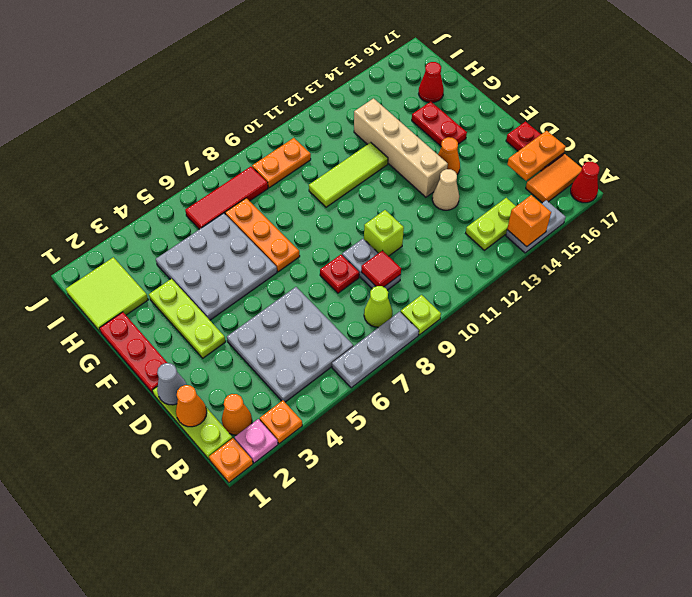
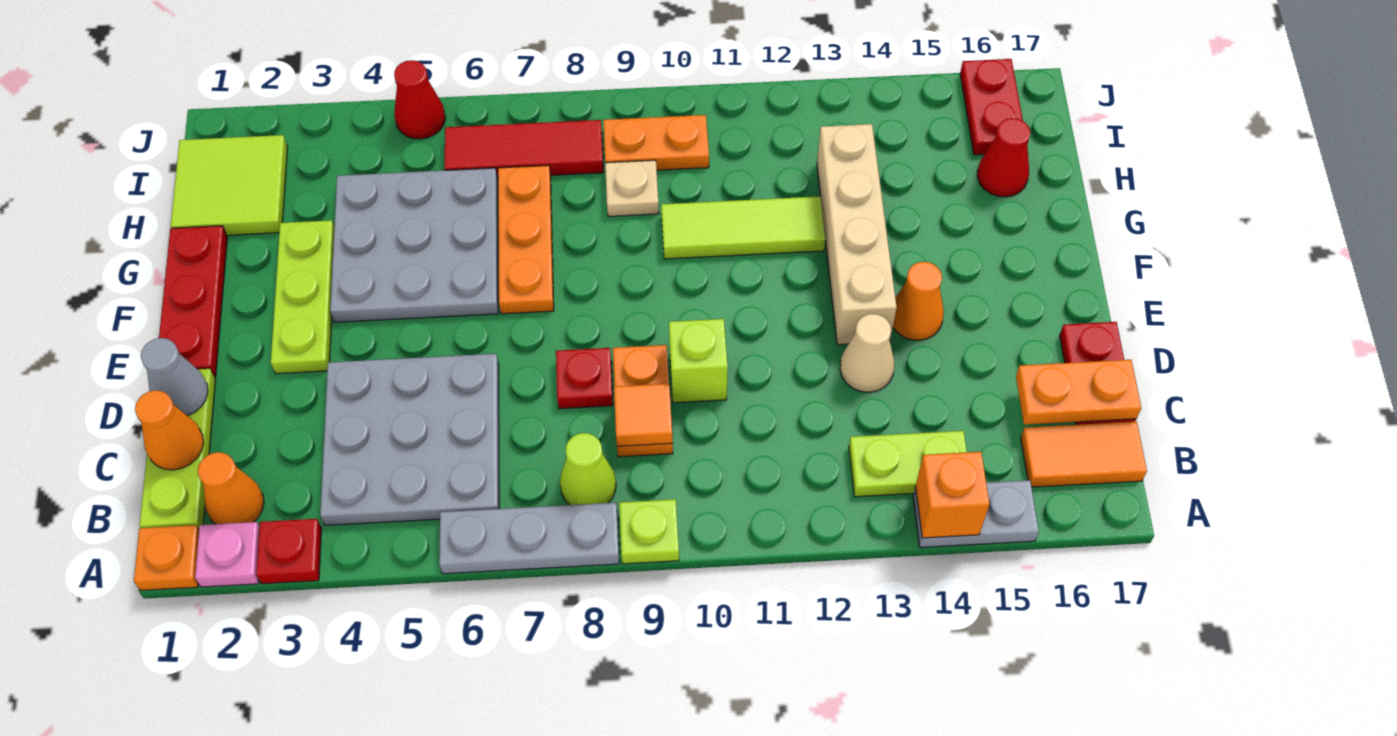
orange plate A3 level 1 -> red plate A3 level 1
red cone A17 level 1 -> red cone J5 level 1
grey plate C9:D9 level 1 -> orange plate C9:D9 level 1
red tile C9 level 2 -> orange tile C9 level 2
red plate F15:G15 level 1 -> red plate I16:J16 level 1
none -> tan plate H9 level 1

